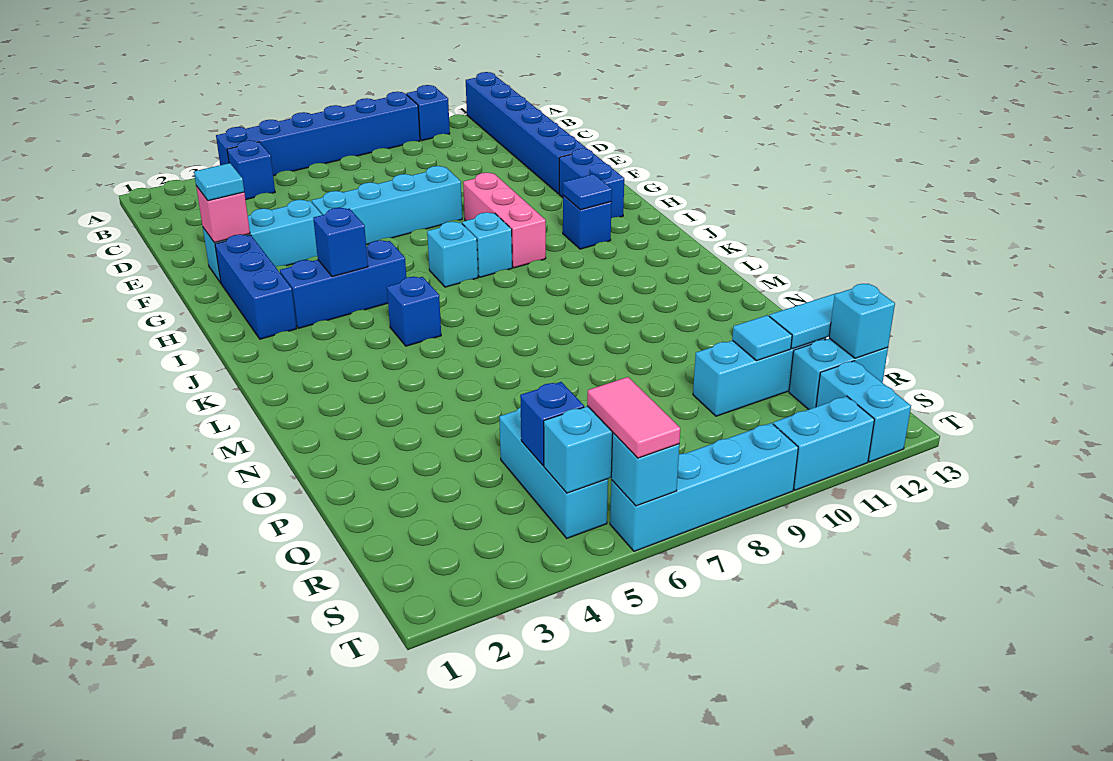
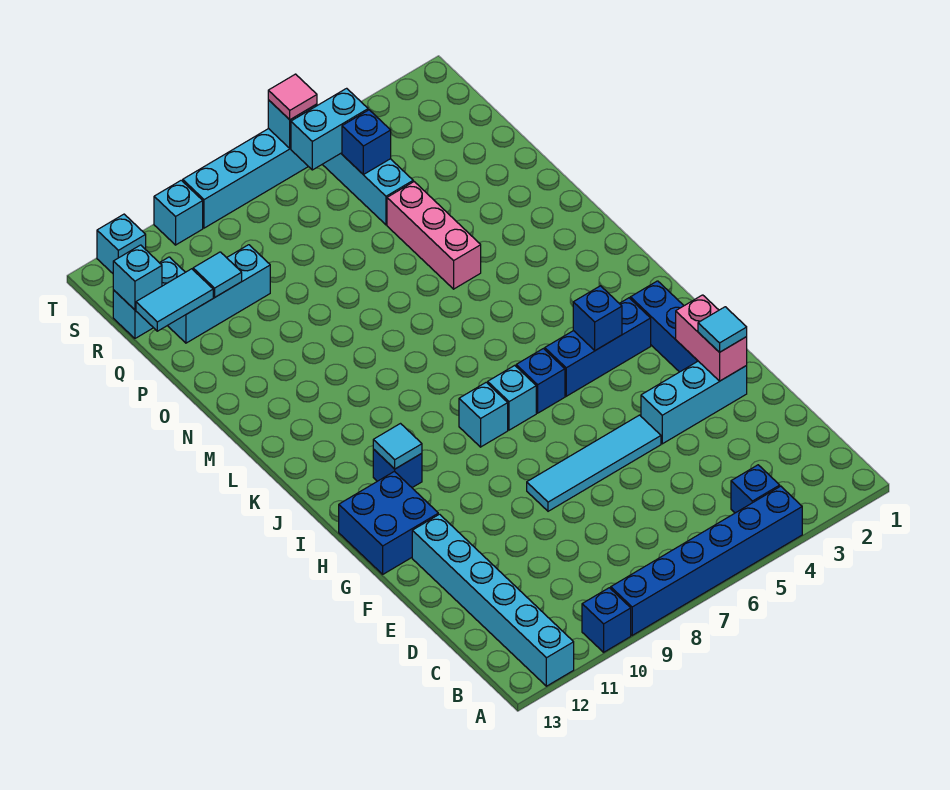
blue brick A12:F12 level 1 -> cyan brick A12:F12 level 1
pink brick F2 level 2 -> pink brick F2:G2 level 2
cyan brick F5:F8 level 1 -> cyan tile F5:F8 level 1
pink brick G9:I9 level 1 -> pink brick N5:P5 level 1
blue brick G12:H12 level 1 -> blue brick G12:H13 level 1
blue tile I11 level 2 -> cyan tile I11 level 2
blue brick K5 level 1 -> blue brick I6 level 1
pink tile S6:T6 level 3 -> pink tile T6 level 3
cyan brick S12:T12 level 1 -> cyan brick T12 level 1
cyan brick T10:T11 level 1 -> cyan brick T10 level 1

